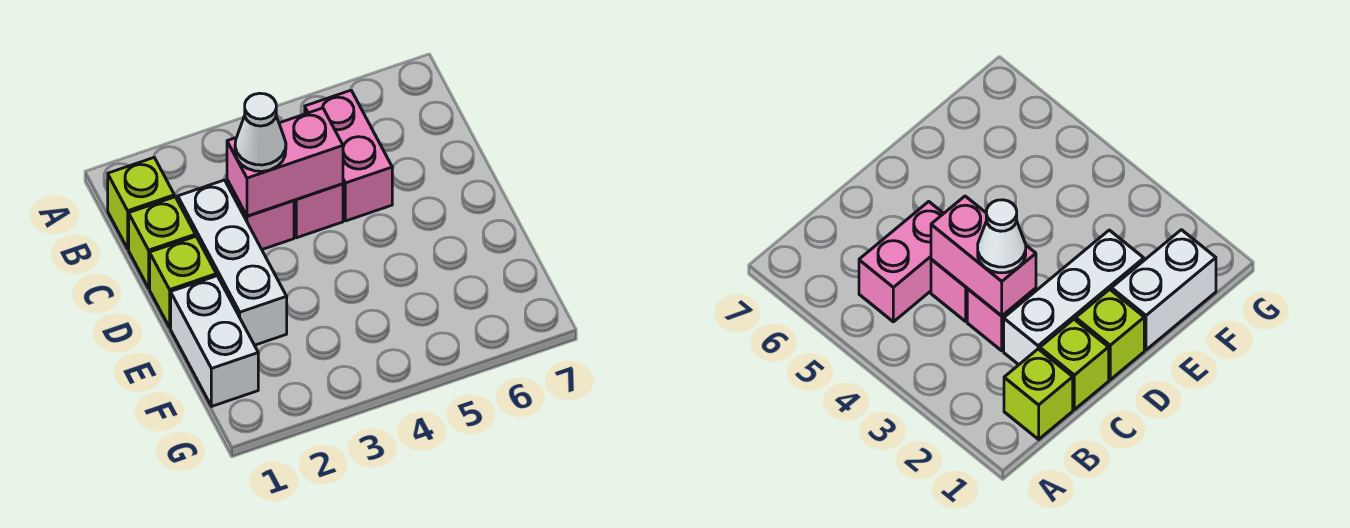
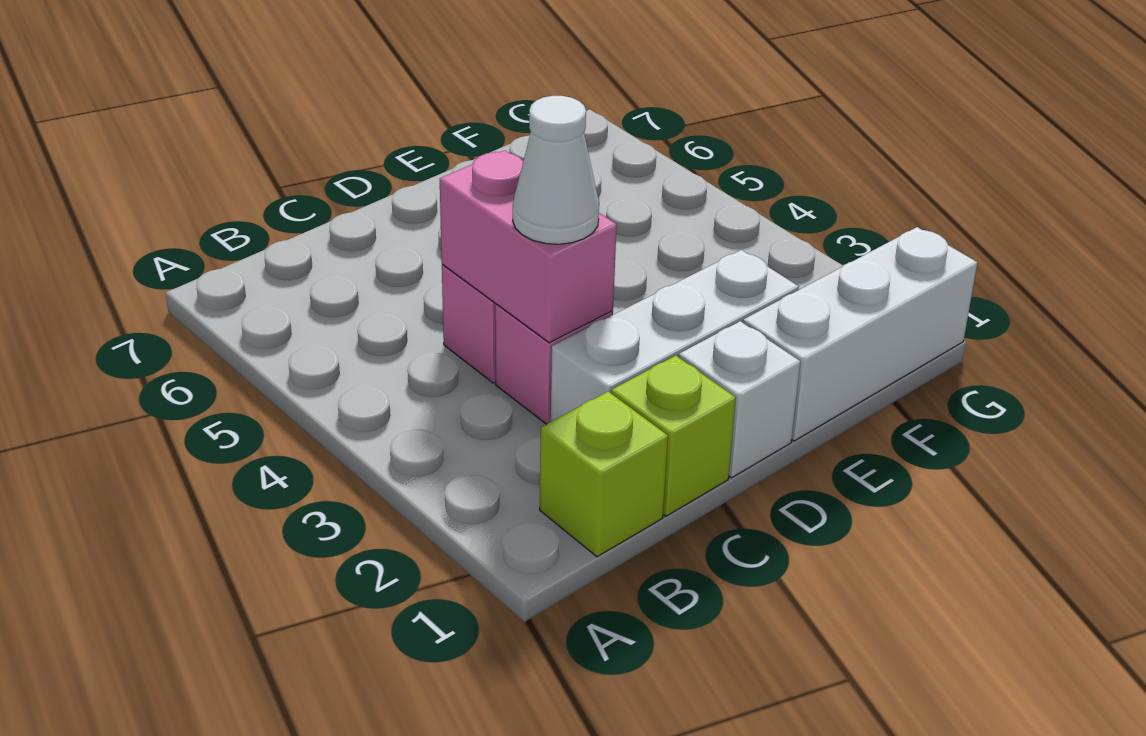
pink brick B5:C5 level 1 -> none
lime brick D1 level 1 -> white brick D1 level 1
white brick E1:F1 level 1 -> white brick E1:G1 level 1

